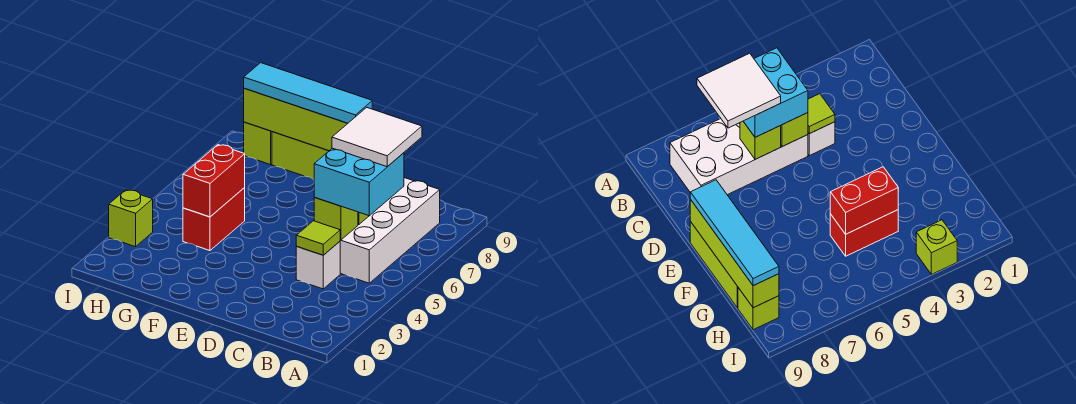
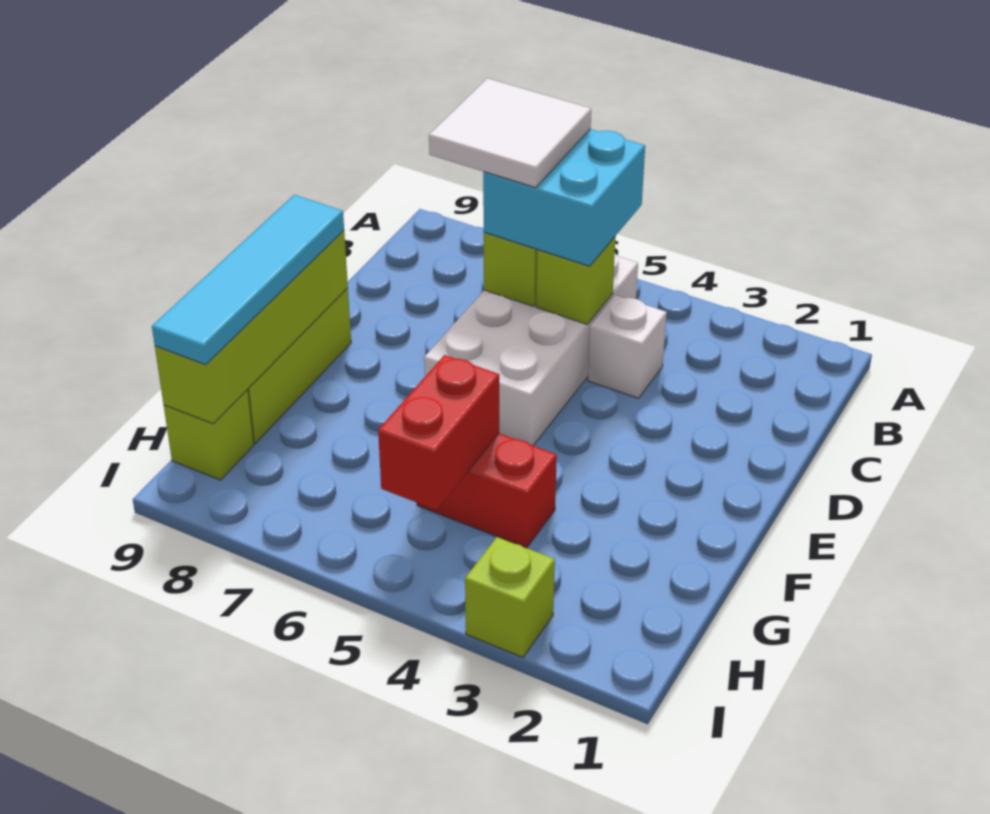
white brick B5:C8 level 1 -> white brick B5:E6 level 1
lime tile C4 level 2 -> none
red brick G4:G5 level 2 -> red brick G5:H5 level 2

